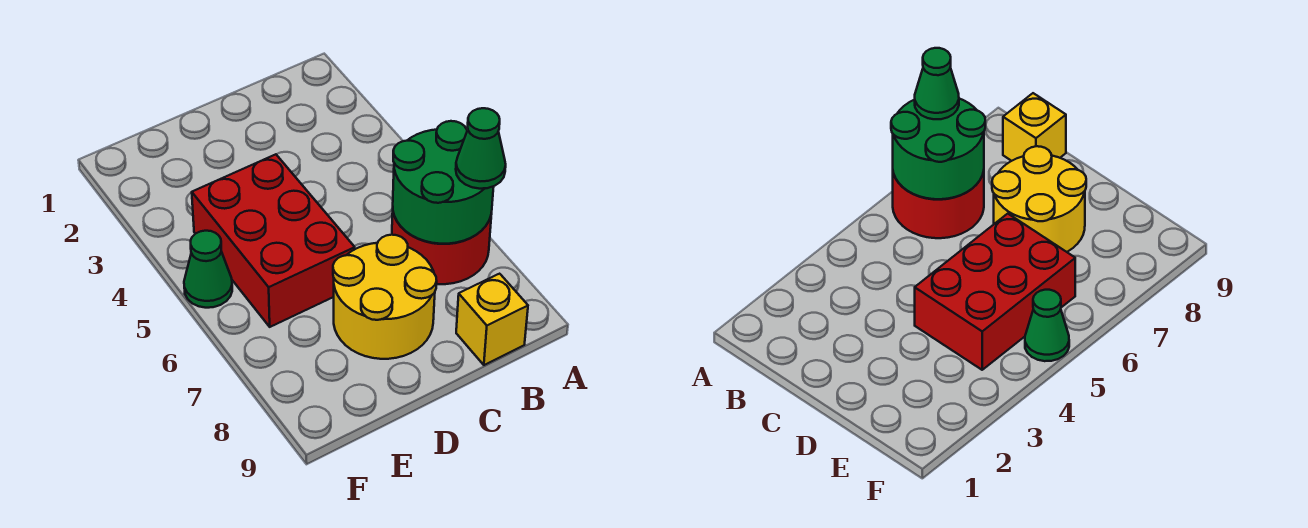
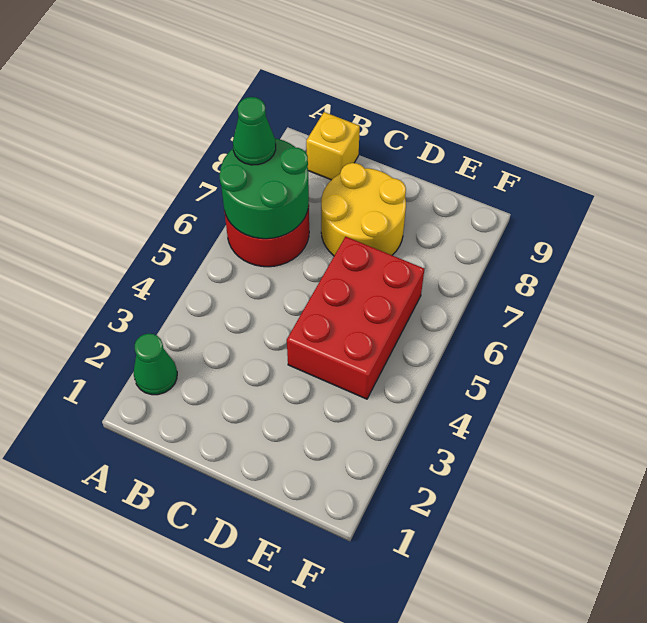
green cone F5 level 1 -> green cone A2 level 1

